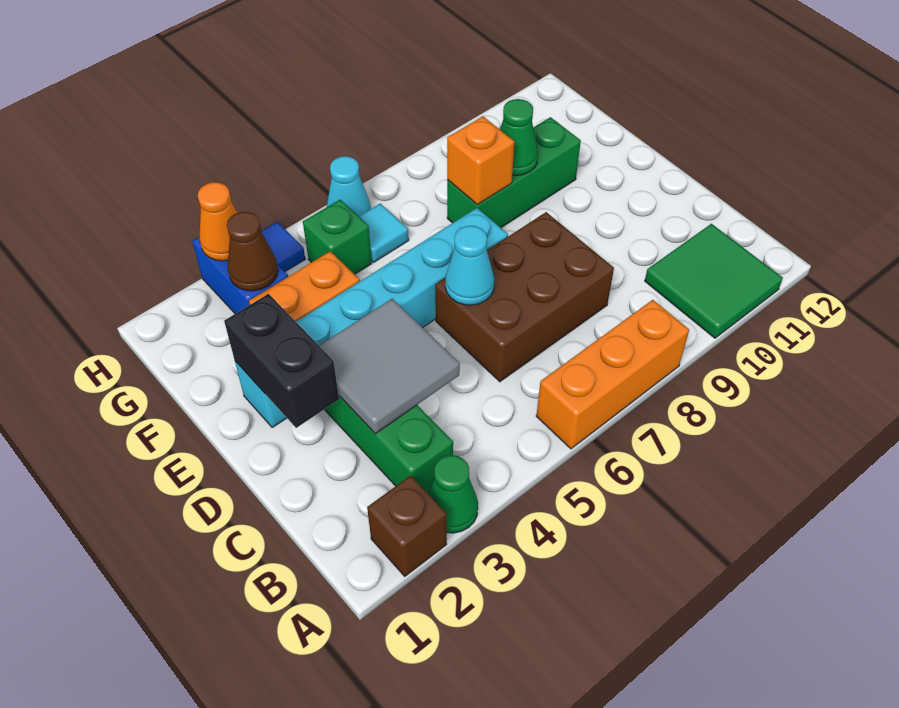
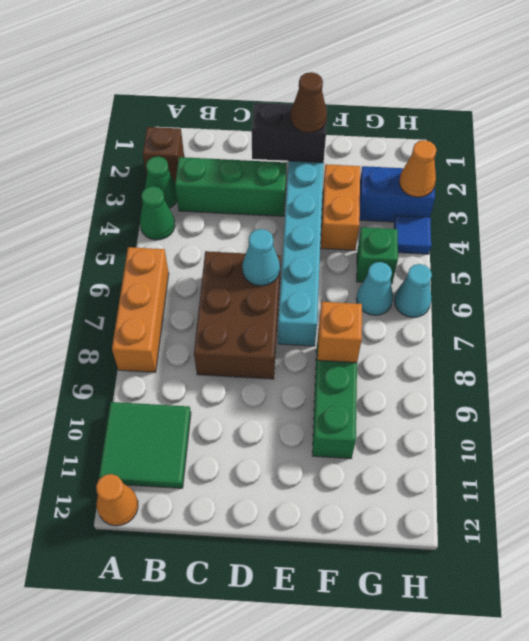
none -> orange cone A12 level 1
grey tile C3:D4 level 2 -> none
green cone F9 level 2 -> green cone A4 level 1
brown cone G3 level 2 -> brown cone E2 level 3
cyan tile G6 level 1 -> cyan cone G6 level 1

